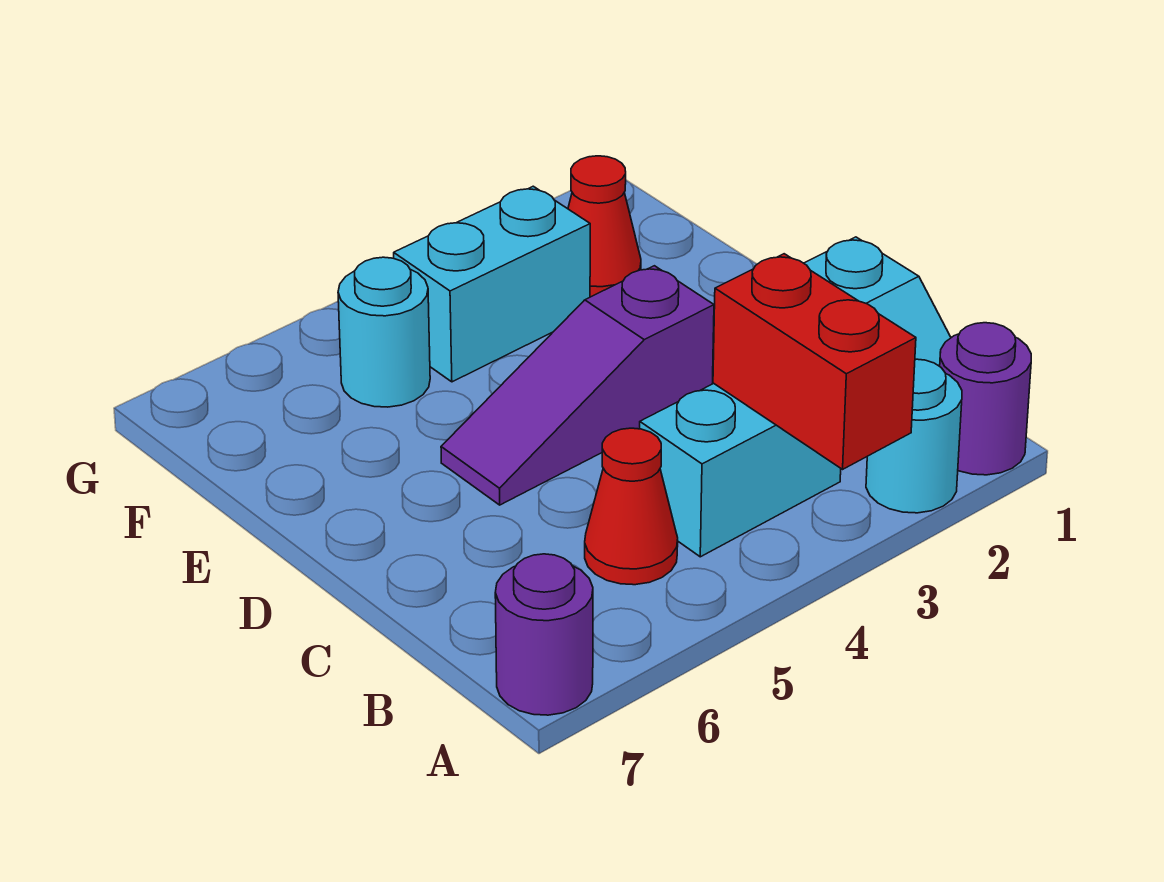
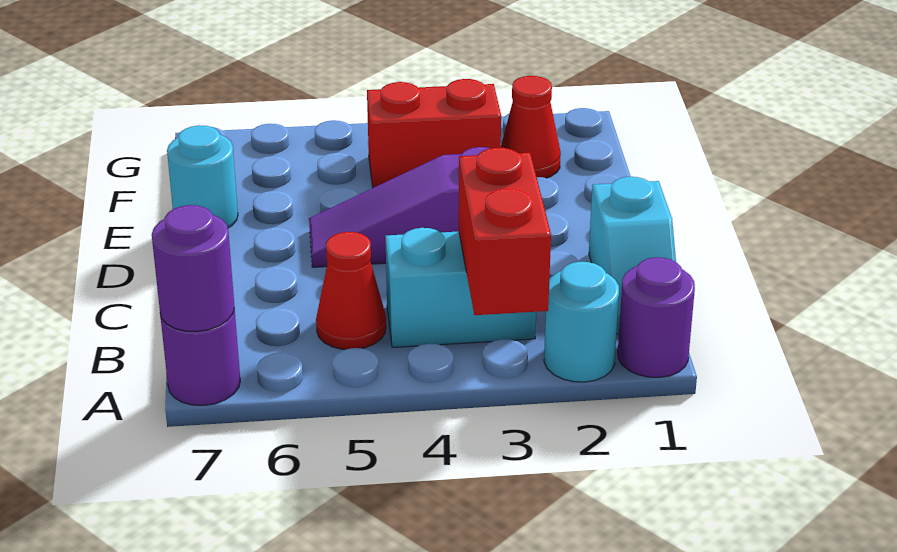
none -> purple round brick A7 level 2
cyan brick F3:F4 level 1 -> red brick F3:F4 level 1
cyan round brick F5 level 1 -> cyan round brick E7 level 1

